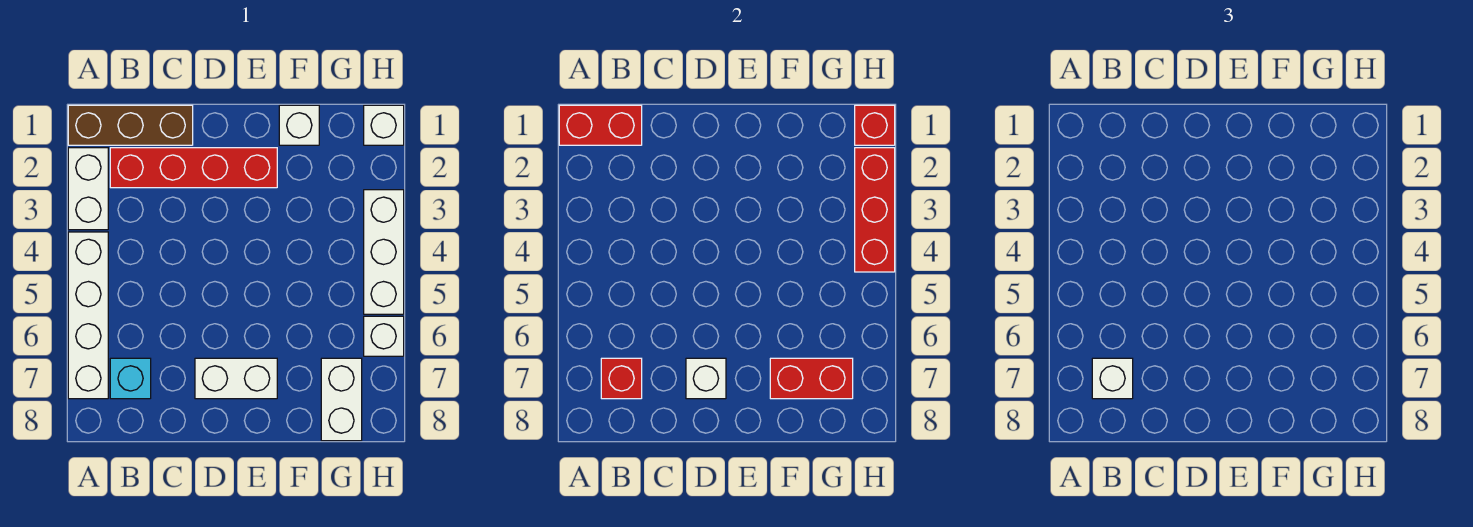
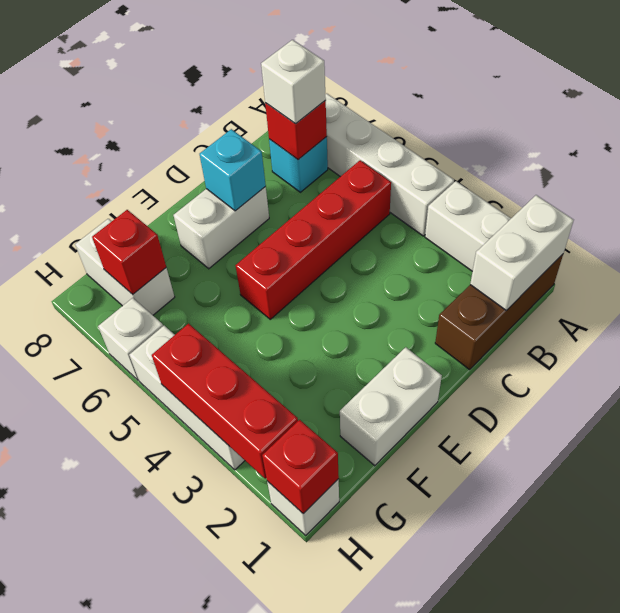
red brick A1:B1 level 2 -> white brick A1:B1 level 2
red brick B2:E2 level 1 -> red brick B5:E5 level 1
white brick D7 level 2 -> cyan brick D7 level 2
white brick F1 level 1 -> white brick E1:F1 level 1
red brick F7:G7 level 2 -> red brick G7 level 2

